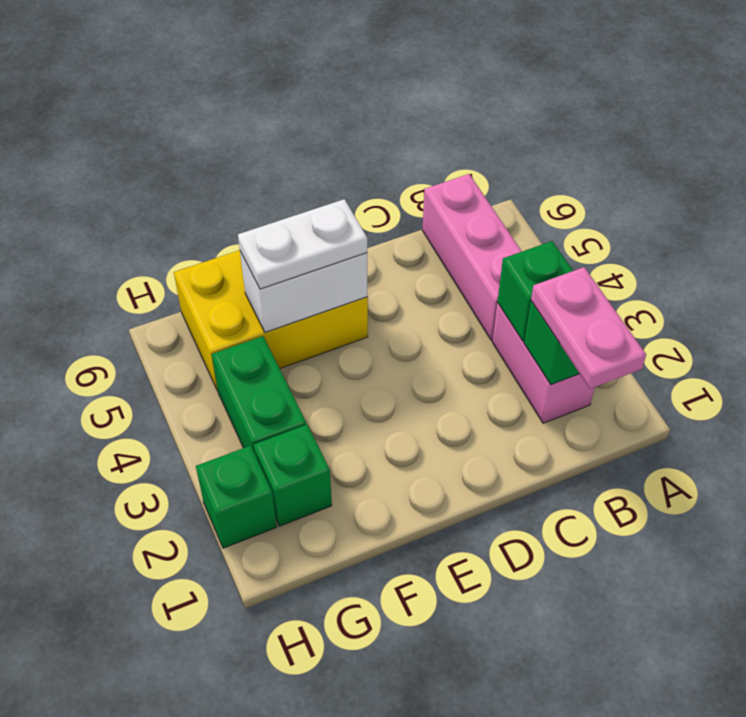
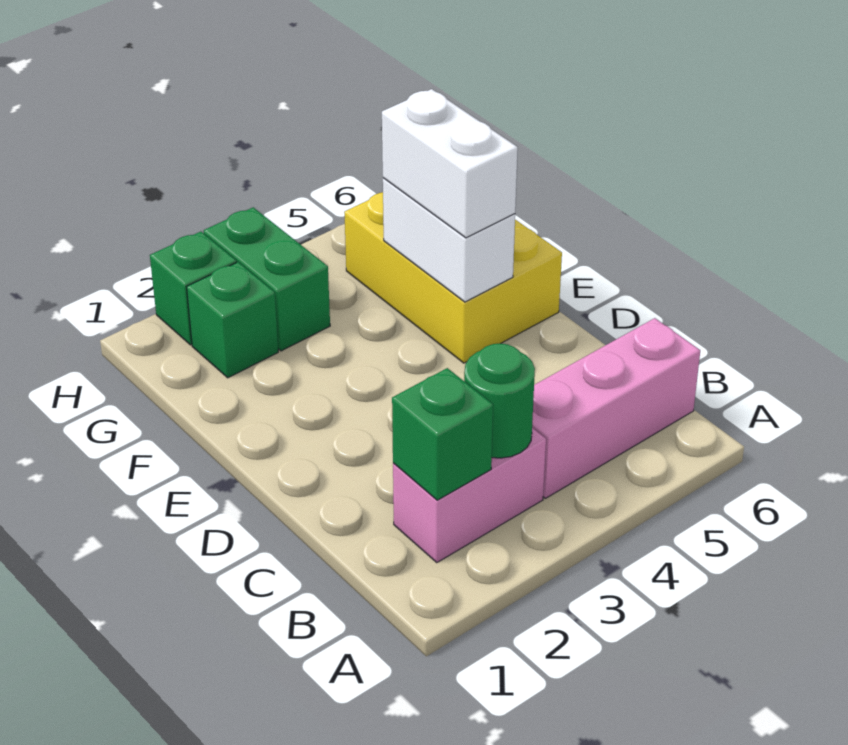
pink plate B1:B2 level 3 -> none
green brick B3 level 2 -> green round brick B3 level 2
white plate E5:F5 level 3 -> white brick E5:F5 level 3
green brick G3:G4 level 1 -> green brick G3:H3 level 1

